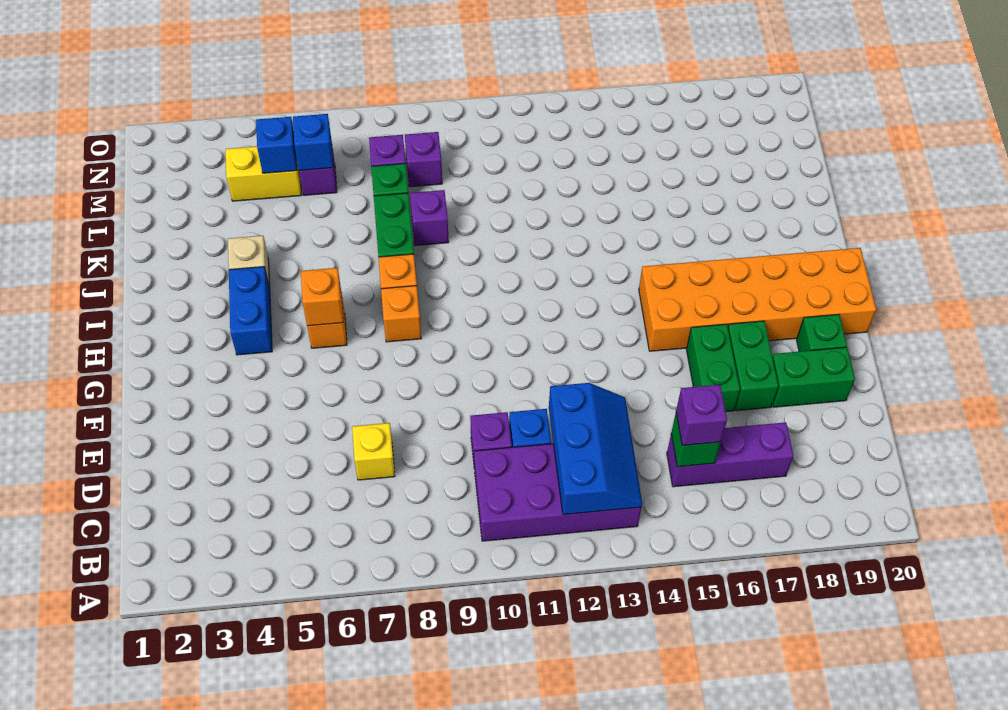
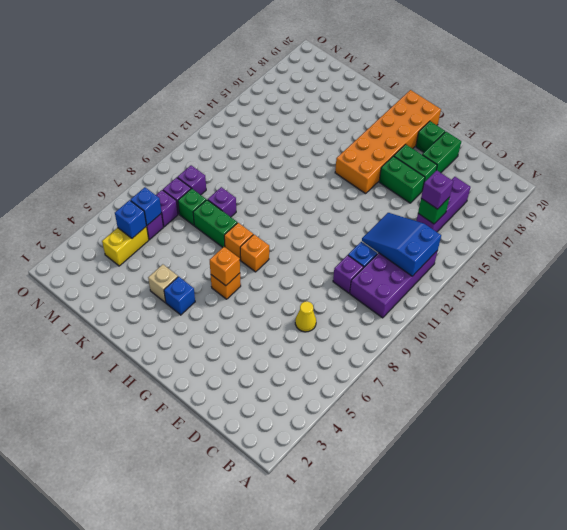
blue slope B12:D13 level 2 top 12 -> blue slope B12:D13 level 2 top B
yellow brick D7 level 1 -> yellow cone D7 level 1
blue brick H4:I4 level 1 -> blue brick I4 level 1
none -> purple brick M7 level 1

